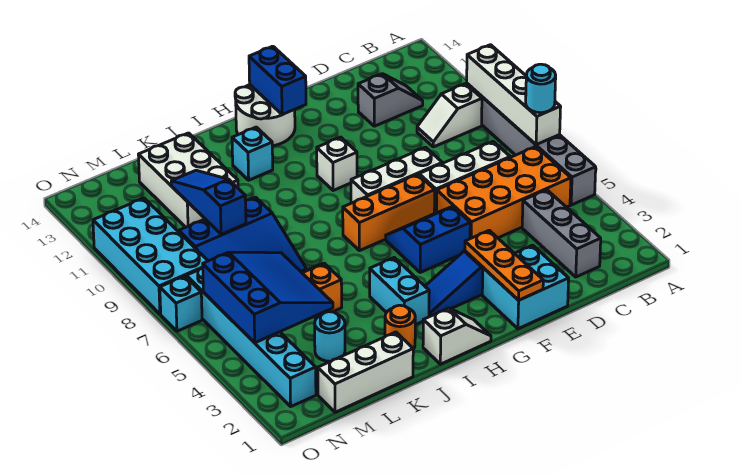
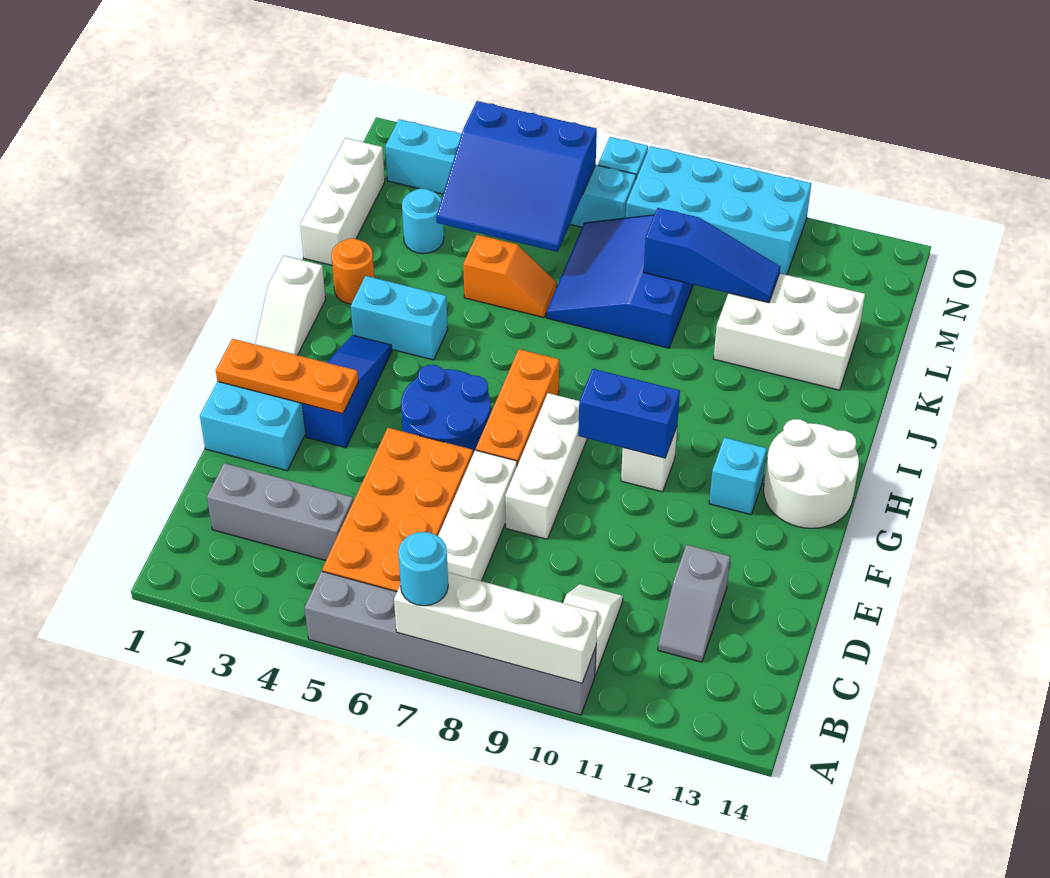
blue slope F5:G6 level 1 top 5 -> blue round brick F5:G6 level 1
blue brick G13:G14 level 2 -> blue brick G9:G10 level 2
cyan brick I12 level 1 -> cyan brick G12 level 1

